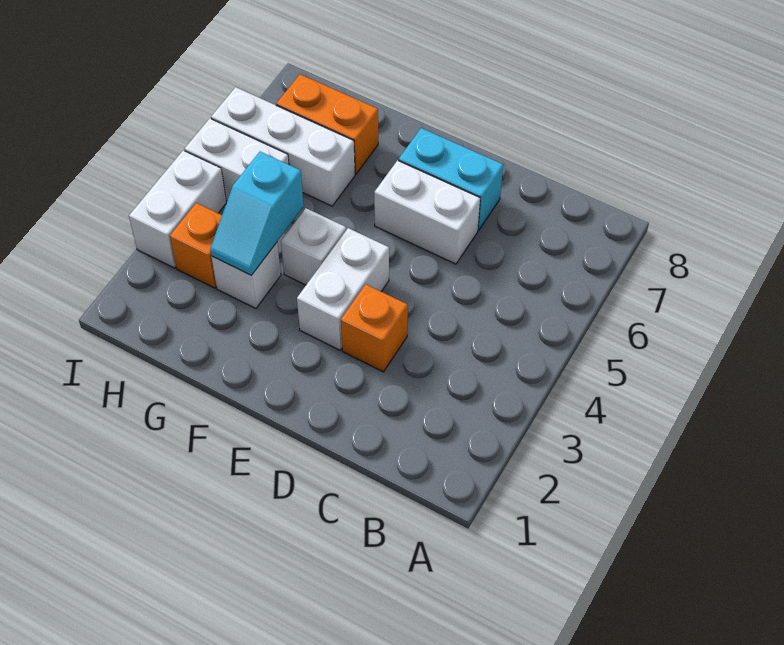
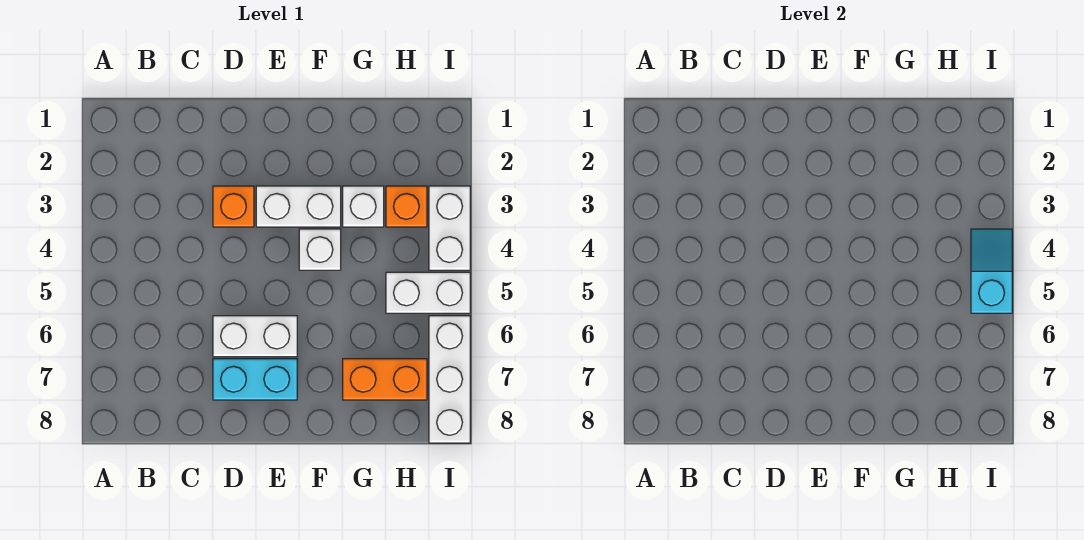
white brick E3:E4 level 1 -> white brick E3:F3 level 1
cyan slope G3:G4 level 2 top 4 -> cyan slope I4:I5 level 2 top 5
white brick G6:I6 level 1 -> white brick I6:I8 level 1

